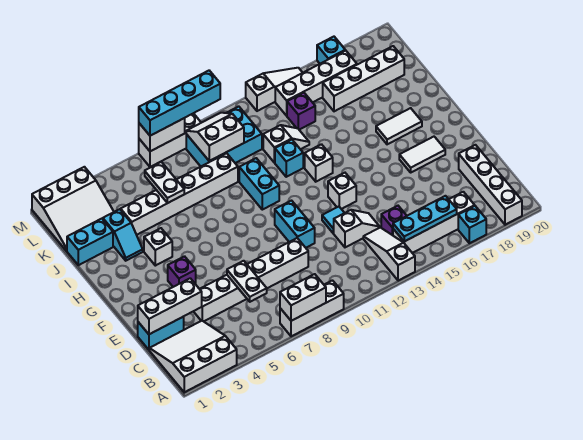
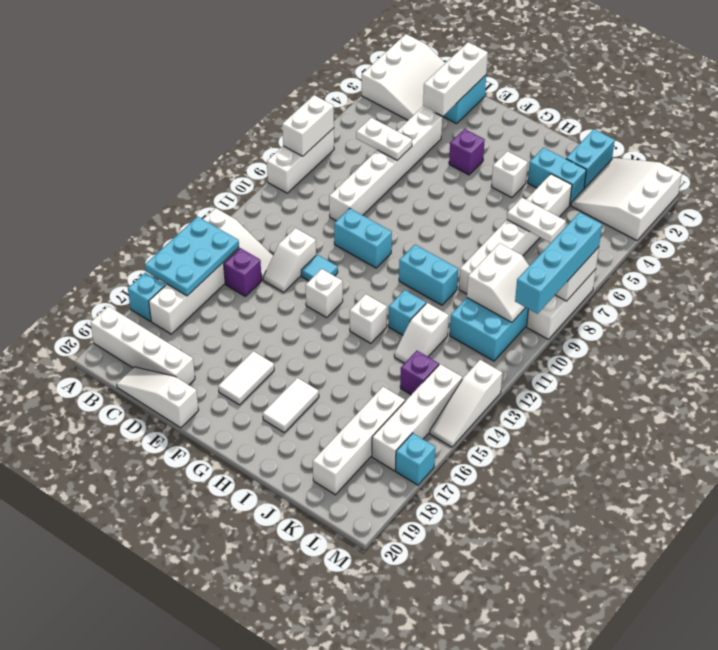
cyan plate B14:B16 level 2 -> cyan plate A14:B16 level 2
none -> white slope C20:E20 level 1 top E
cyan slope I3:J3 level 1 top J -> cyan brick I3:J3 level 1

